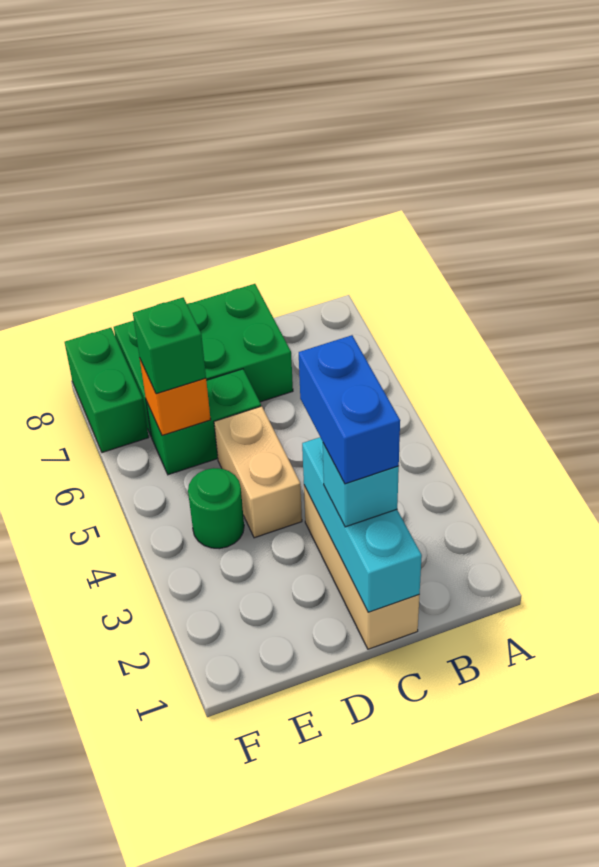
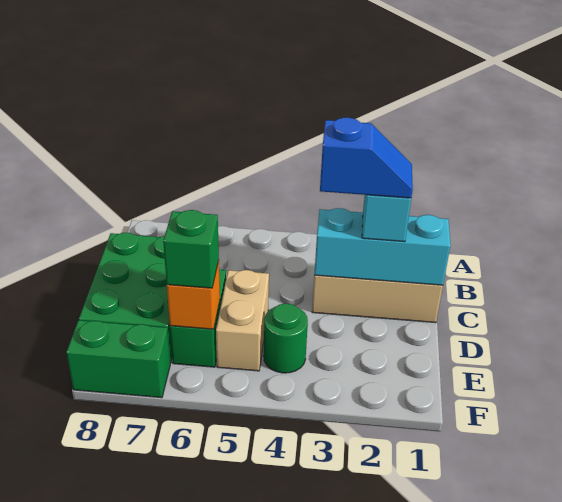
blue brick C2:C3 level 4 -> blue slope C2:C3 level 4 top 3
tan brick D4:D5 level 1 -> tan brick D5:E5 level 1

